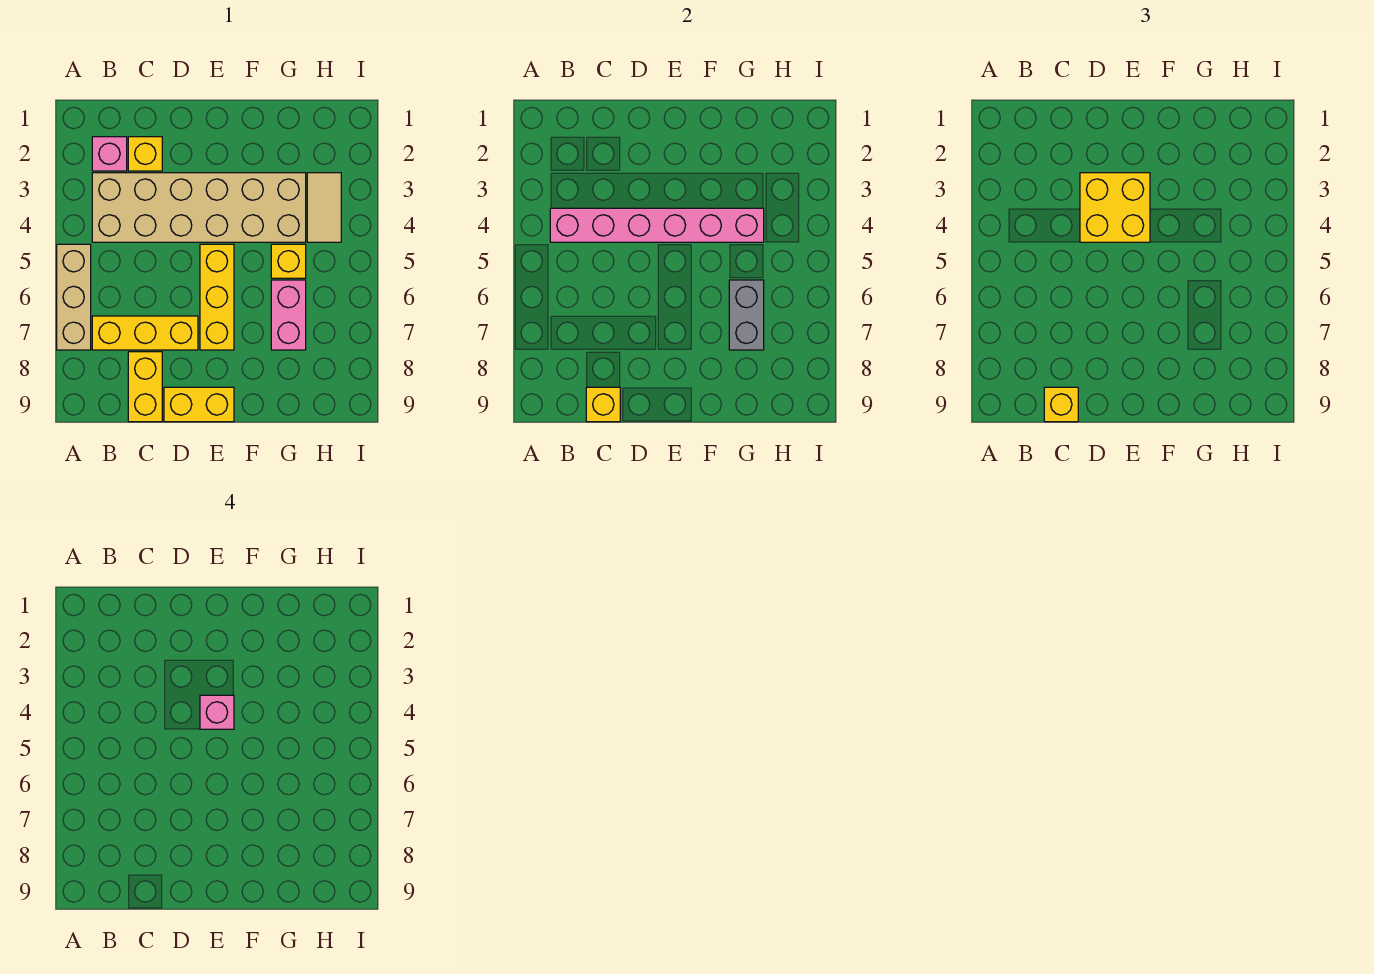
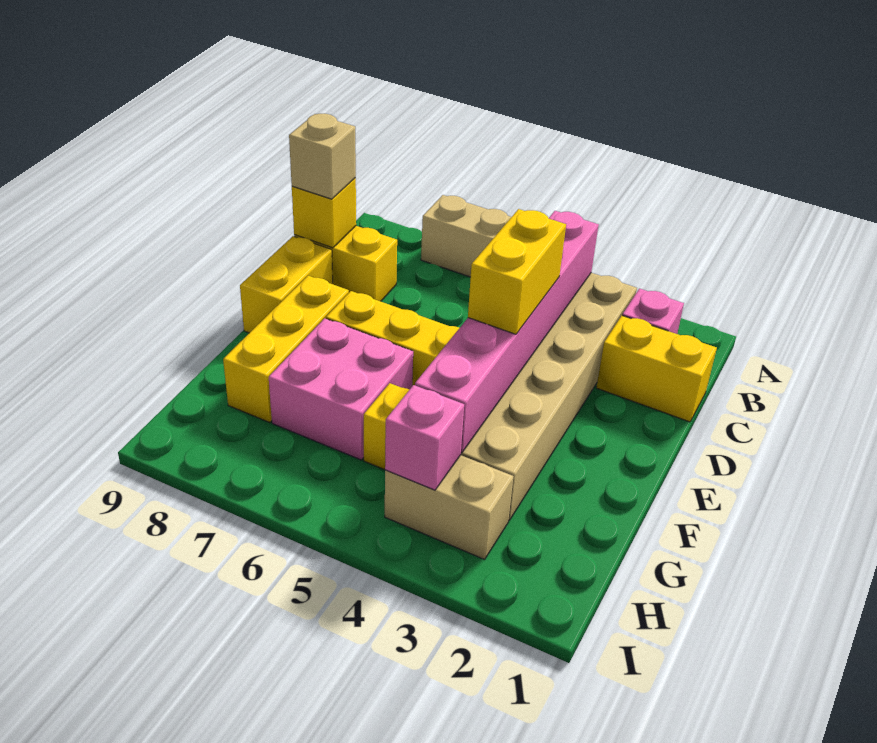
yellow brick B7:D7 level 1 -> yellow brick E8:G8 level 1
yellow brick C2 level 1 -> yellow brick C1:C2 level 1
yellow brick C9 level 3 -> tan brick C9 level 3
yellow brick D3:E4 level 3 -> yellow brick D4:E4 level 3
pink brick E4 level 4 -> pink brick H4 level 2
pink brick G6:G7 level 1 -> pink brick F6:G7 level 1
grey brick G6:G7 level 2 -> none
tan tile H3:H4 level 1 -> tan brick H3:H4 level 1

